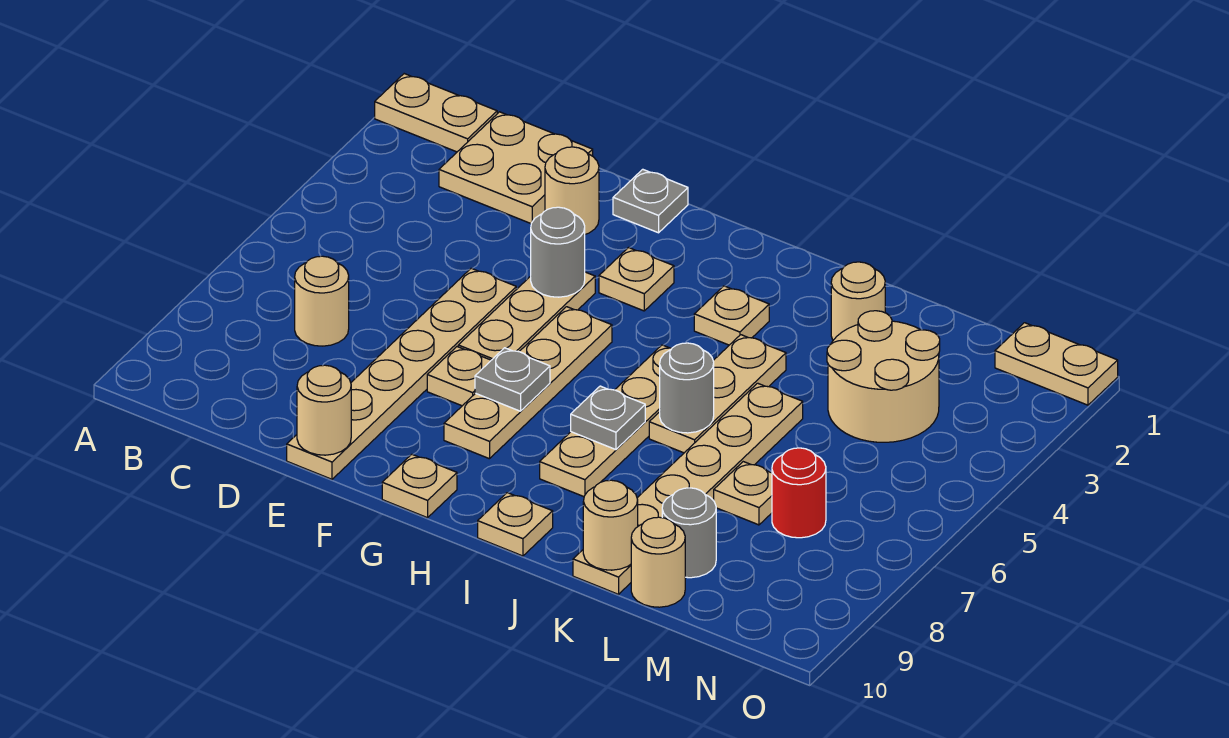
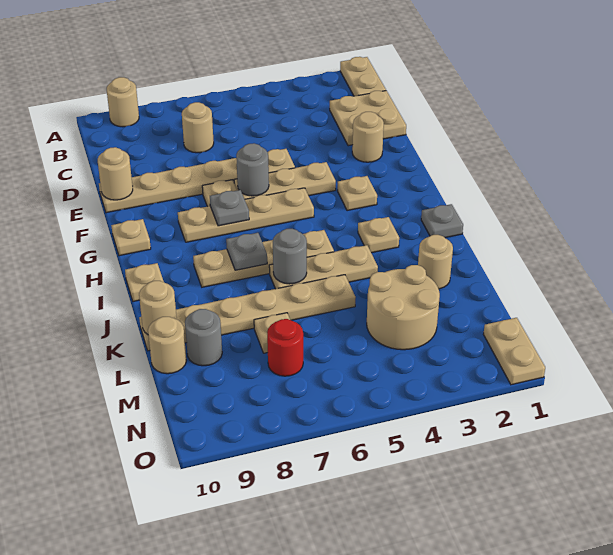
none -> tan round brick A9 level 1
grey plate F1 level 1 -> grey plate I1 level 1
grey round brick F4 level 2 -> grey round brick F6 level 2

